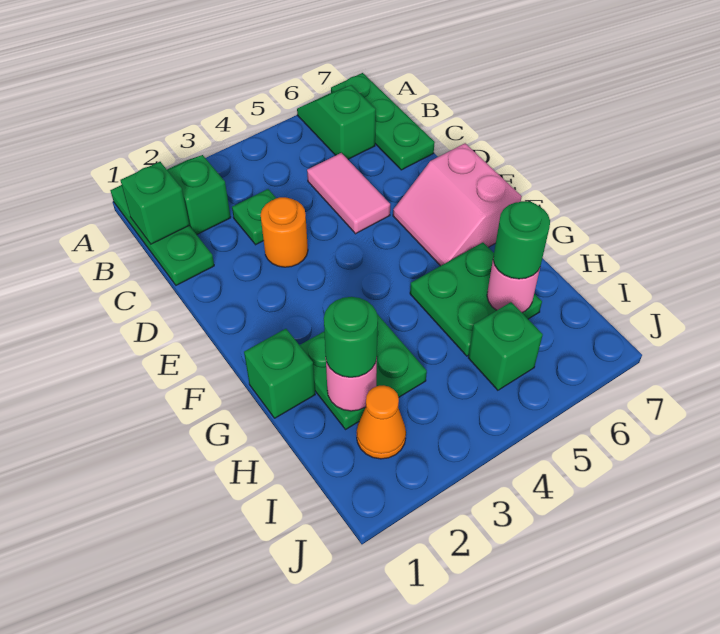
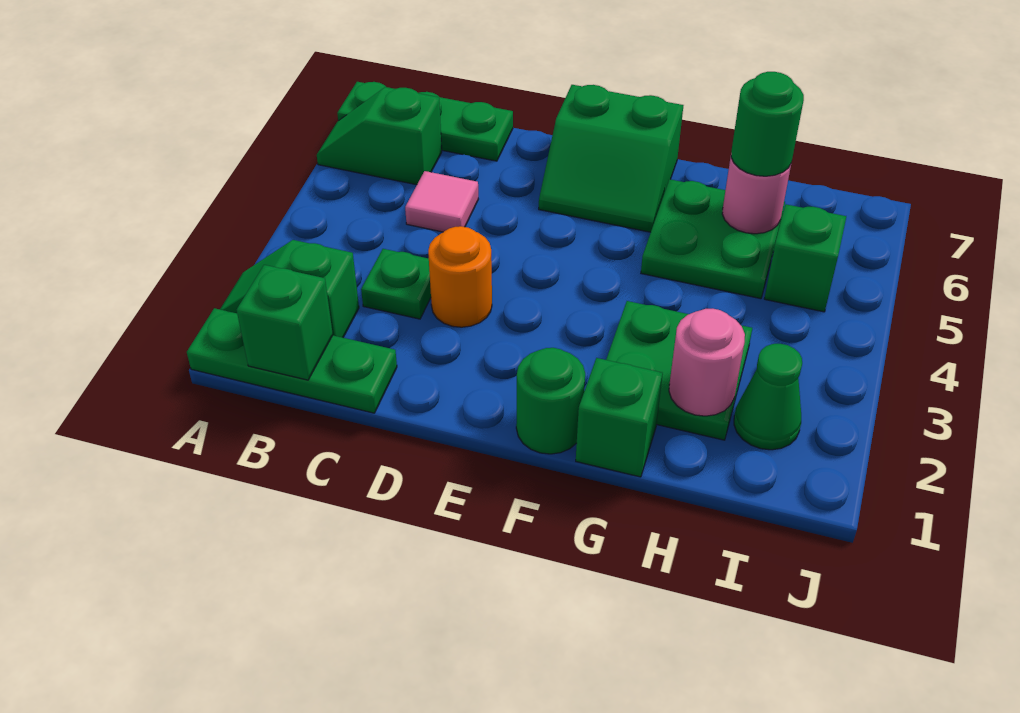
pink tile C5:D5 level 1 -> pink tile C5 level 1
pink slope E6:F7 level 1 top 7 -> green slope E6:F7 level 1 top 7
green round brick H2 level 3 -> green round brick F1 level 1
orange cone I2 level 1 -> green cone I2 level 1

